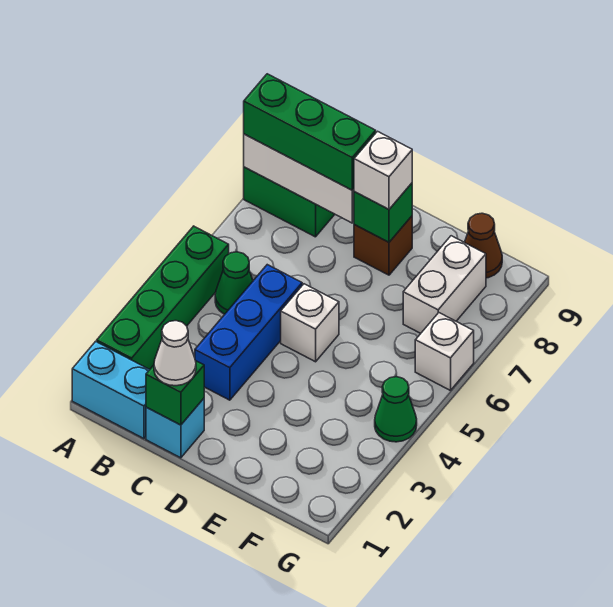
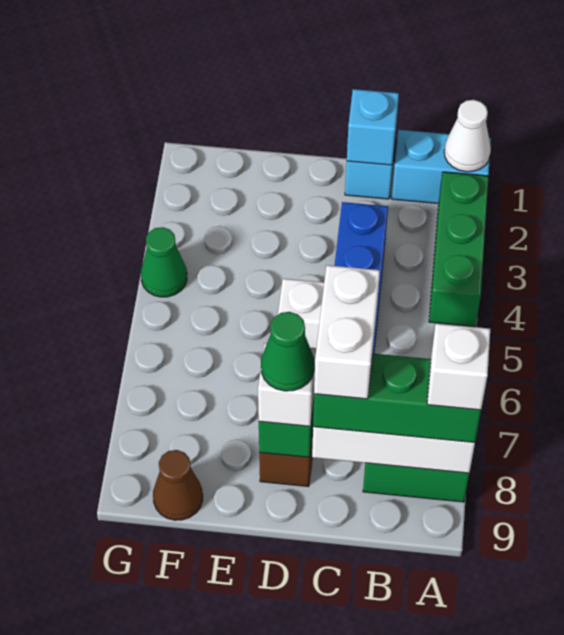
green brick A2:A5 level 1 -> green brick A2:A4 level 1
green cone B5 level 1 -> green cone D8 level 4
green brick C1 level 2 -> cyan brick C1 level 2
white cone C1 level 3 -> white cone A1 level 2
white brick F7:F8 level 1 -> white brick C7:C8 level 4
white brick G6 level 1 -> white brick A8 level 4

